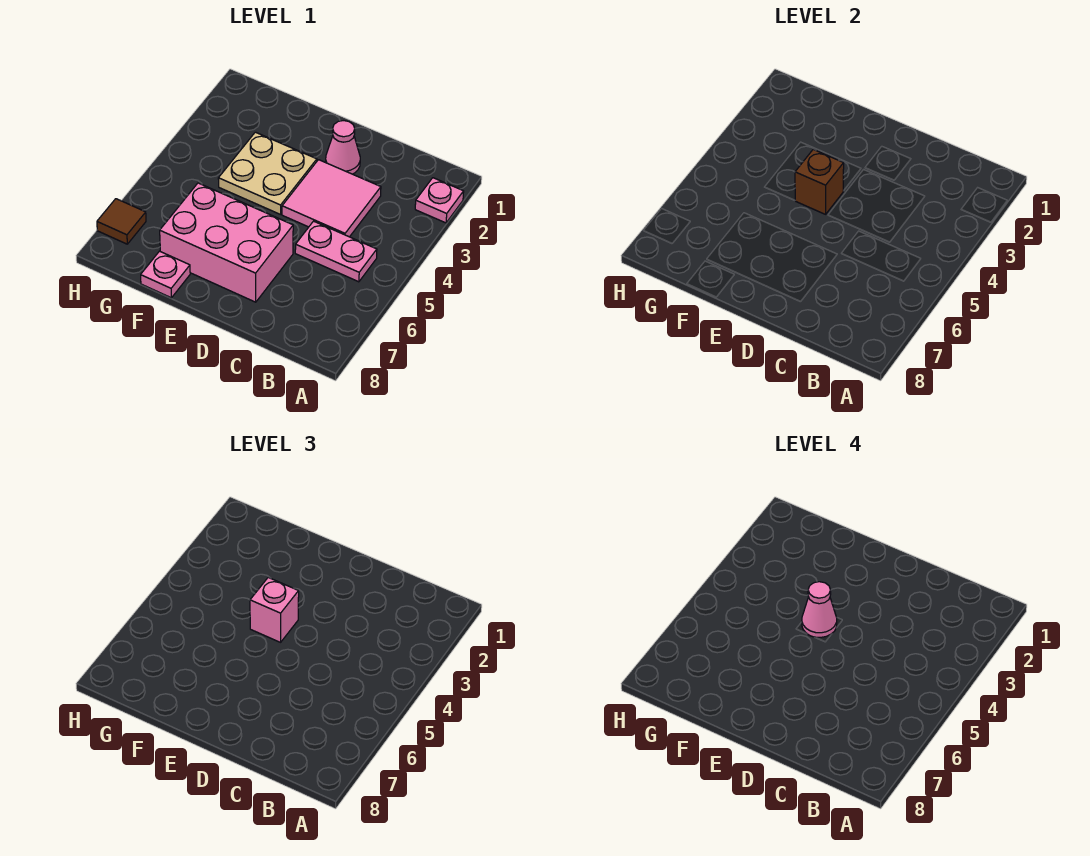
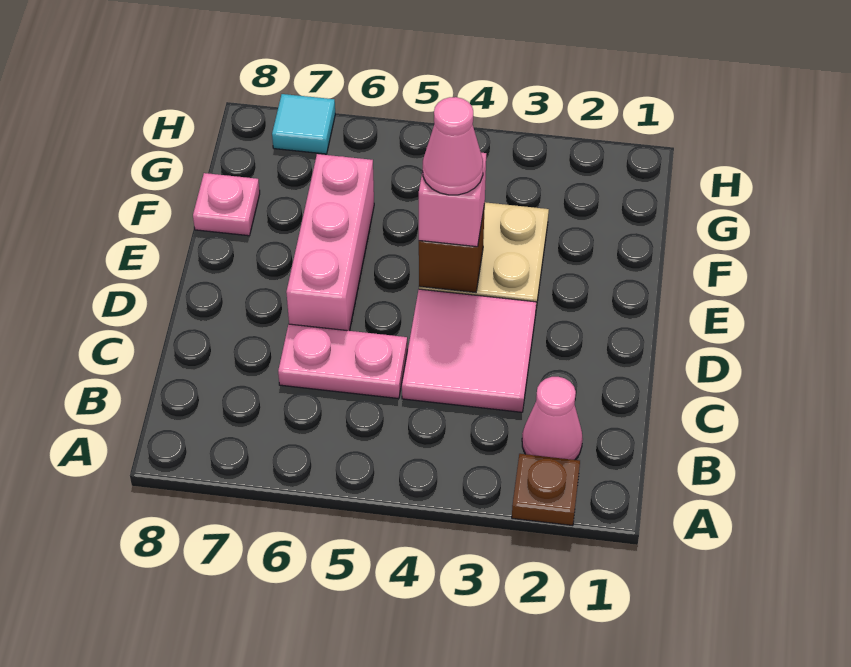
pink plate A2 level 1 -> brown plate A2 level 1
pink plate B5:C5 level 1 -> pink plate C5:C6 level 1
pink cone D2 level 1 -> pink cone B2 level 1
pink brick D6:F7 level 1 -> pink brick D6:F6 level 1
brown tile H7 level 1 -> cyan tile H7 level 1

